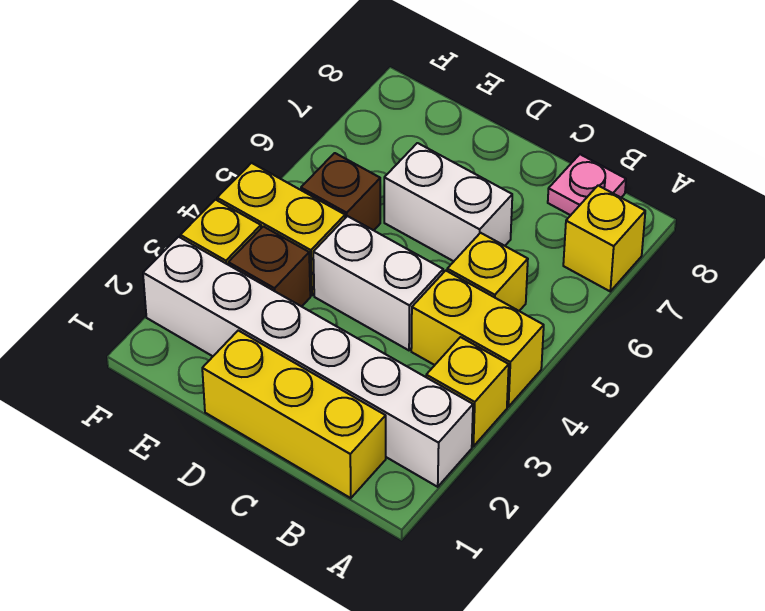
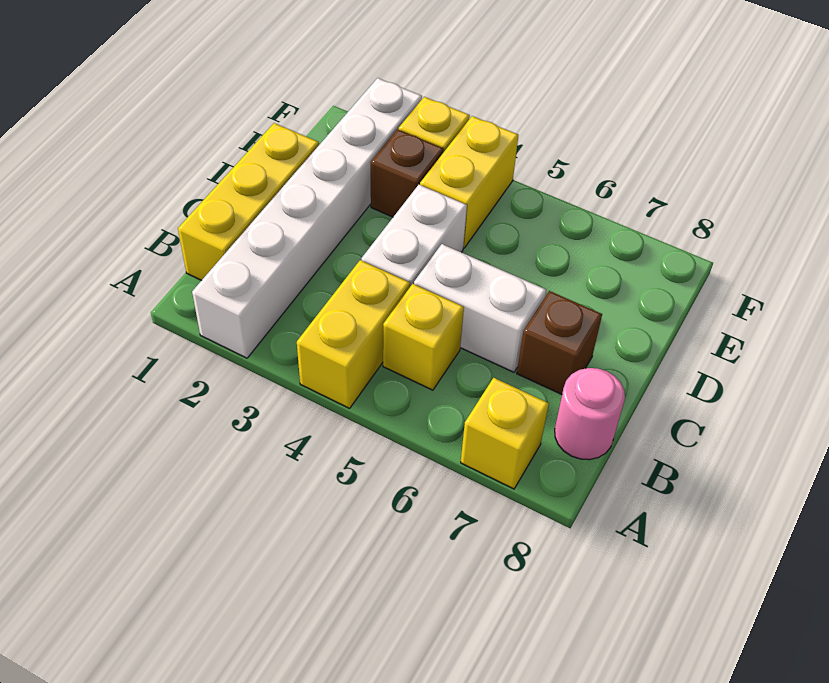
yellow brick A3 level 1 -> none
pink plate B8 level 1 -> pink round brick B8 level 1
white brick C6:D6 level 1 -> white brick C5:C6 level 1
brown brick E5 level 1 -> brown brick C7 level 1

